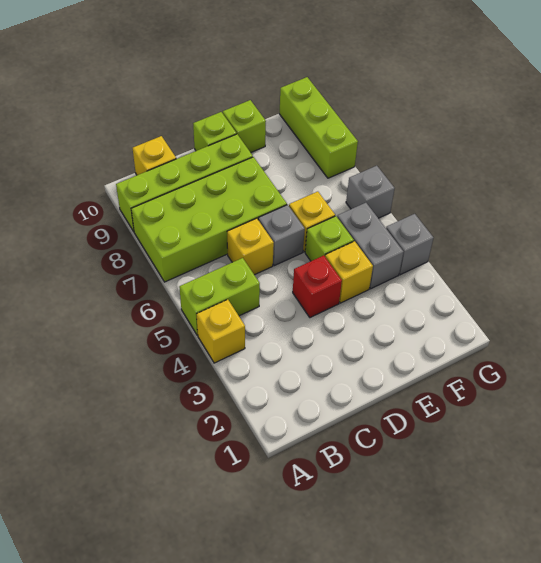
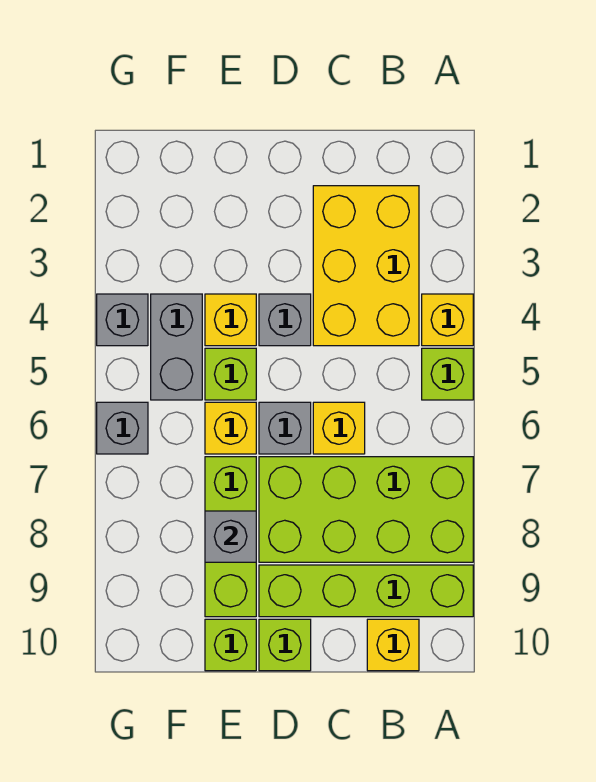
lime brick A5:B5 level 1 -> lime brick A5 level 1
none -> yellow brick B2:C4 level 1
red brick D4 level 1 -> grey brick D4 level 1
none -> grey brick E8 level 2
lime brick G8:G10 level 1 -> lime brick E7:E9 level 1

